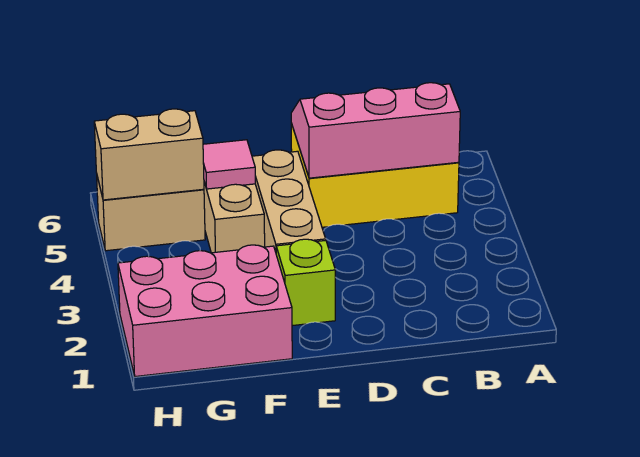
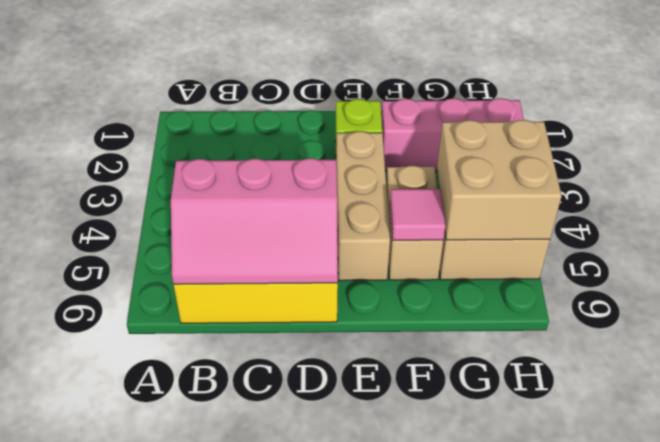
pink brick F1:H2 level 1 -> pink brick F2:H2 level 1
tan brick G5:H5 level 2 -> tan brick G4:H5 level 2

